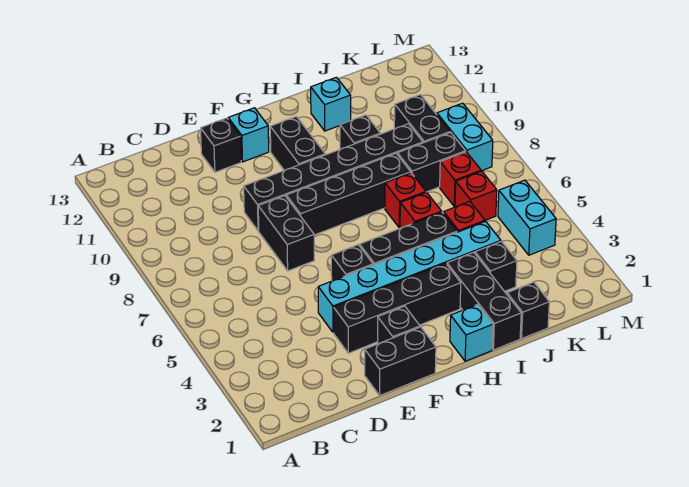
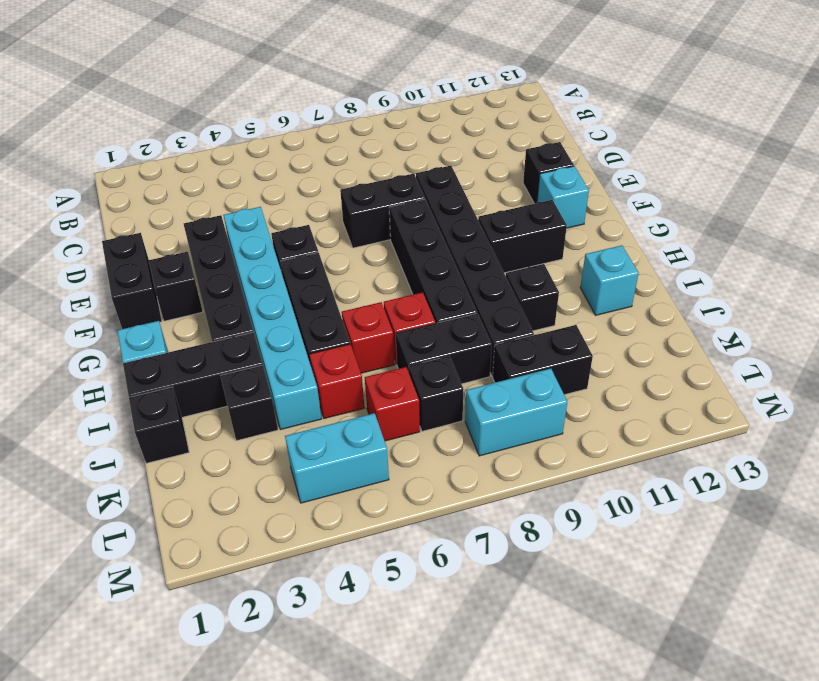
black brick J8:K8 level 1 -> black brick J7:J8 level 1
red brick K7 level 1 -> black brick K7 level 1

